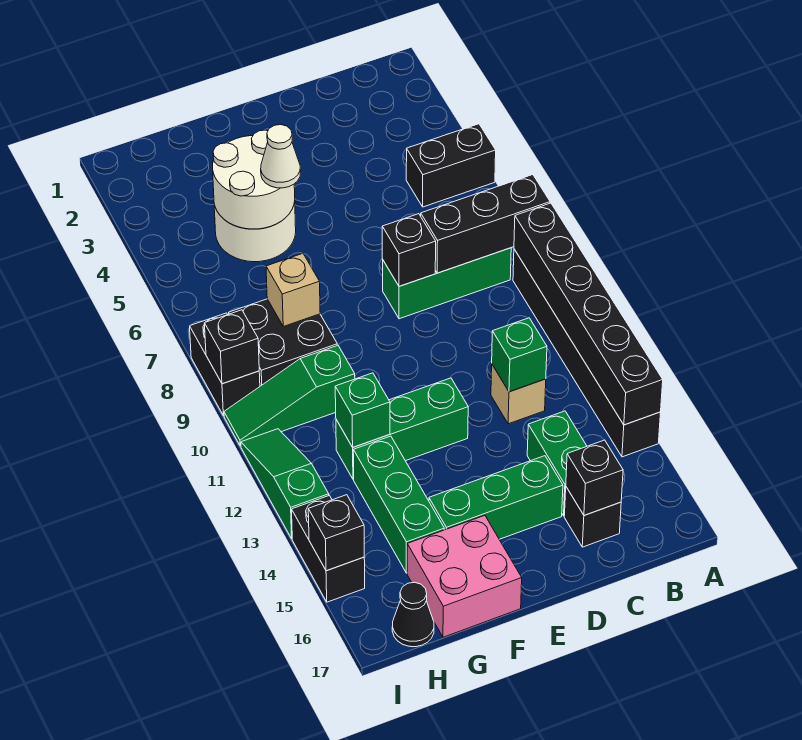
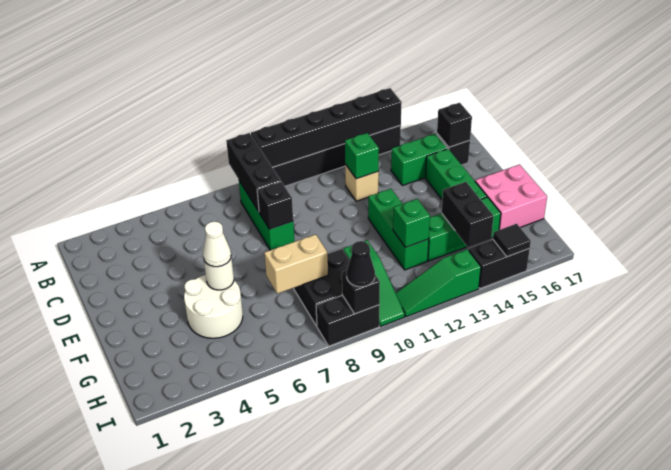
black brick A5:B5 level 1 -> black brick G14:H14 level 2
white round brick F4:G5 level 2 -> white round brick F5 level 2
tan brick G8 level 2 -> tan brick G7:G8 level 2
black cone H17 level 1 -> black cone I9 level 3
black brick I15 level 2 -> black tile I15 level 2

